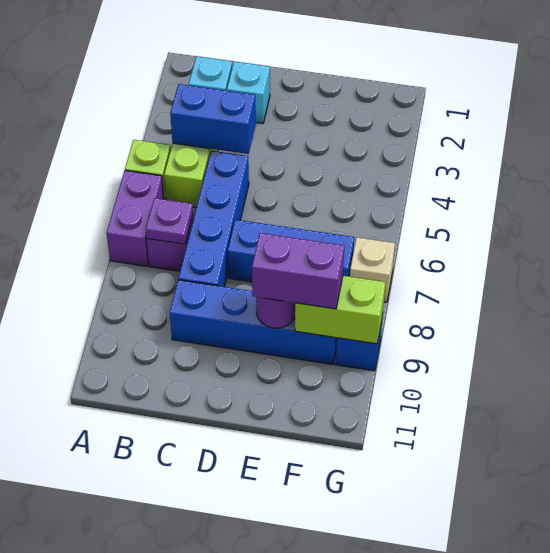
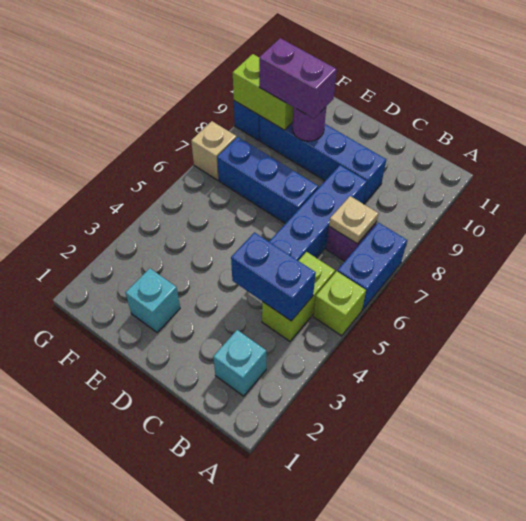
purple brick A6:A7 level 1 -> blue brick A6:A7 level 1
purple plate B7 level 2 -> tan plate B7 level 2
cyan brick C2 level 1 -> cyan brick E2 level 1

